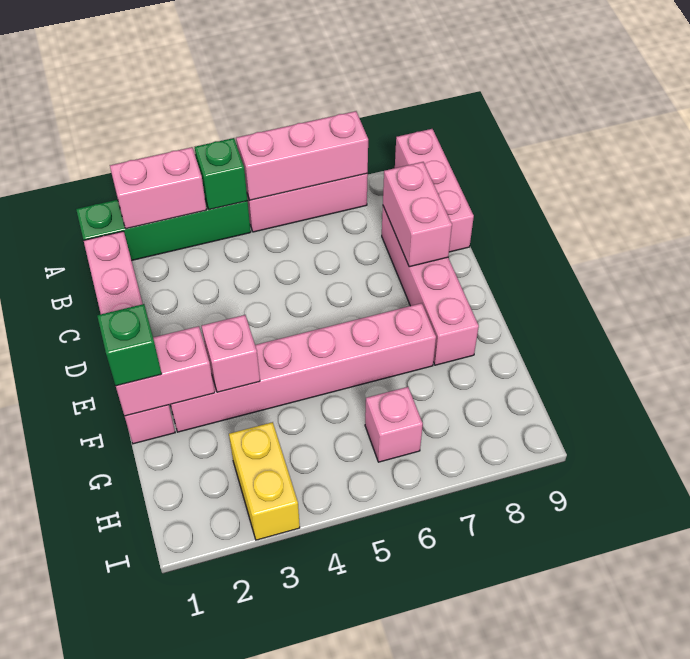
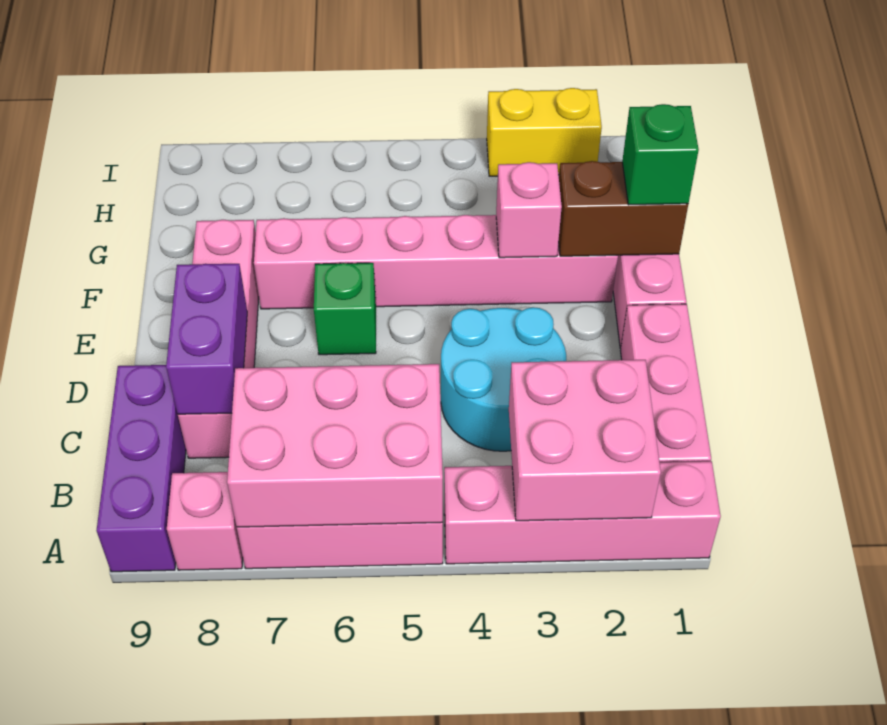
green brick A1:A4 level 1 -> pink brick A1:A4 level 1
pink brick A2:A3 level 2 -> pink brick A2:B3 level 2
green brick A4 level 2 -> green brick E6 level 1
pink brick A5:A7 level 2 -> pink brick A5:B7 level 2
pink brick A9:C9 level 1 -> purple brick A9:C9 level 1
none -> cyan round brick C3:D4 level 1
pink brick C8:D8 level 2 -> purple brick C8:D8 level 2
pink brick F1:F2 level 2 -> brown brick F1:F2 level 2
yellow brick H3:I3 level 1 -> yellow brick I2:I3 level 1
pink brick H6 level 1 -> pink brick A8 level 1

